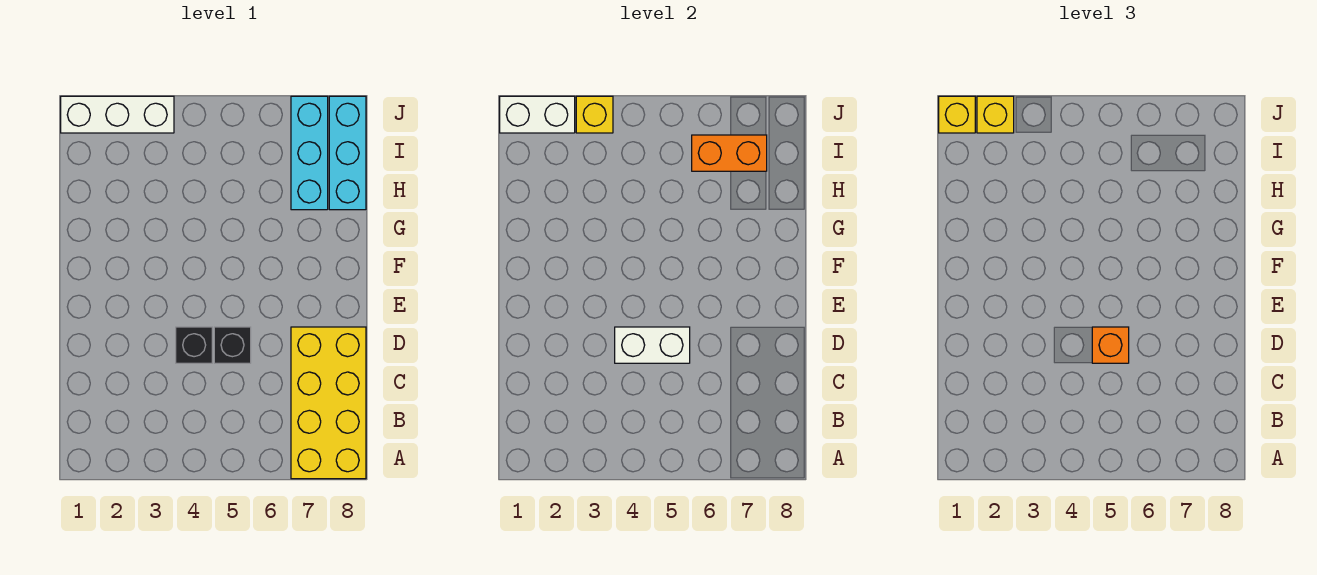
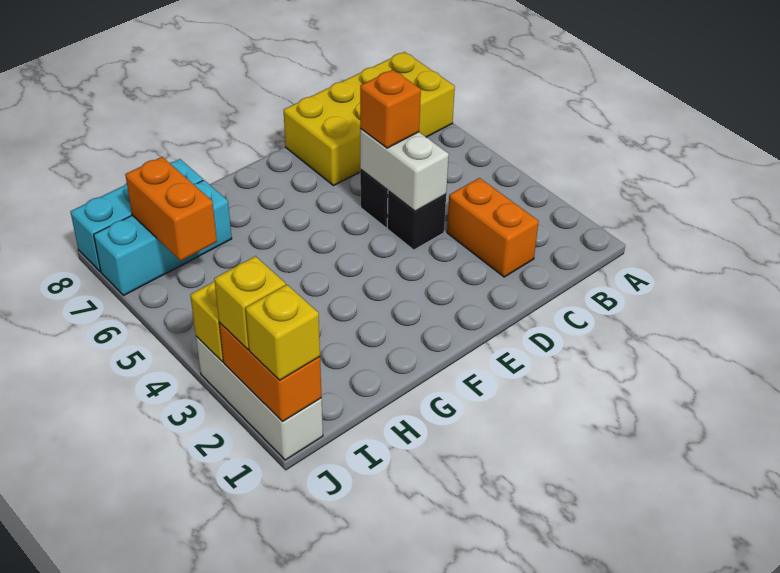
none -> orange brick C2:C3 level 1
white brick J1:J2 level 2 -> orange brick J1:J2 level 2

